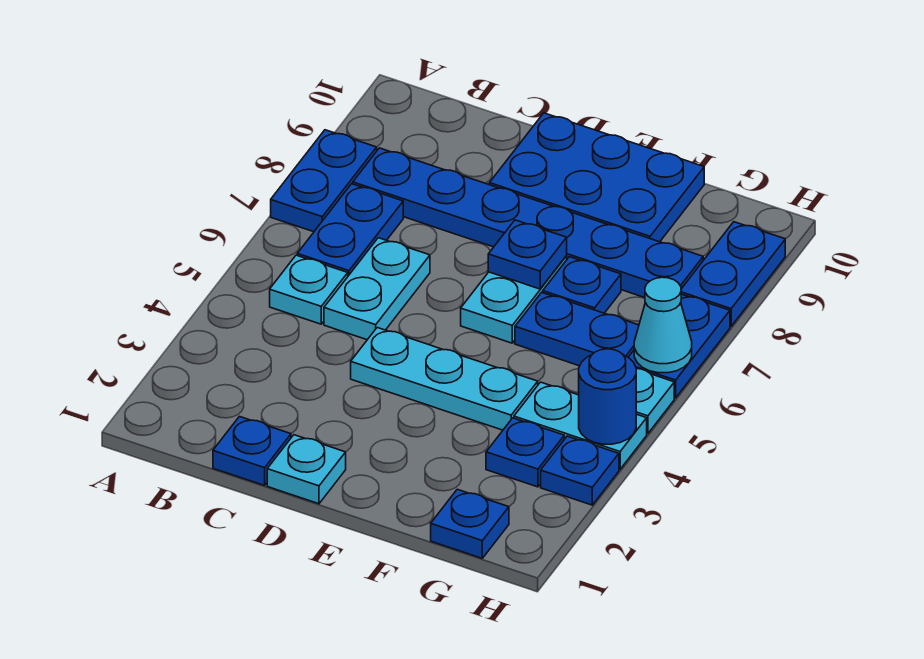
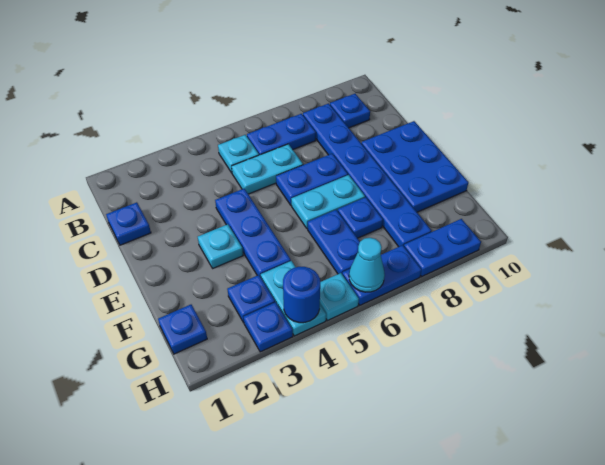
blue plate A7:A8 level 1 -> blue plate D6:D7 level 1
cyan plate D1 level 1 -> cyan plate E3 level 1
cyan plate D4:F4 level 1 -> blue plate D4:F4 level 1
blue plate E7 level 2 -> blue plate B9 level 1

